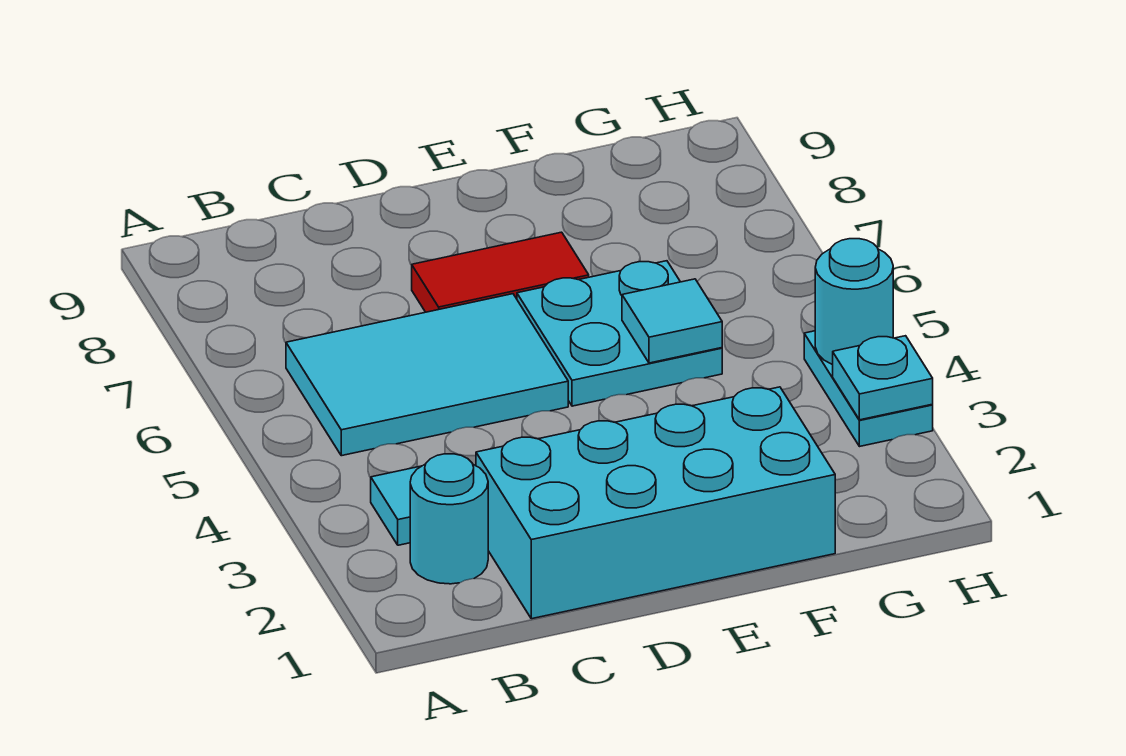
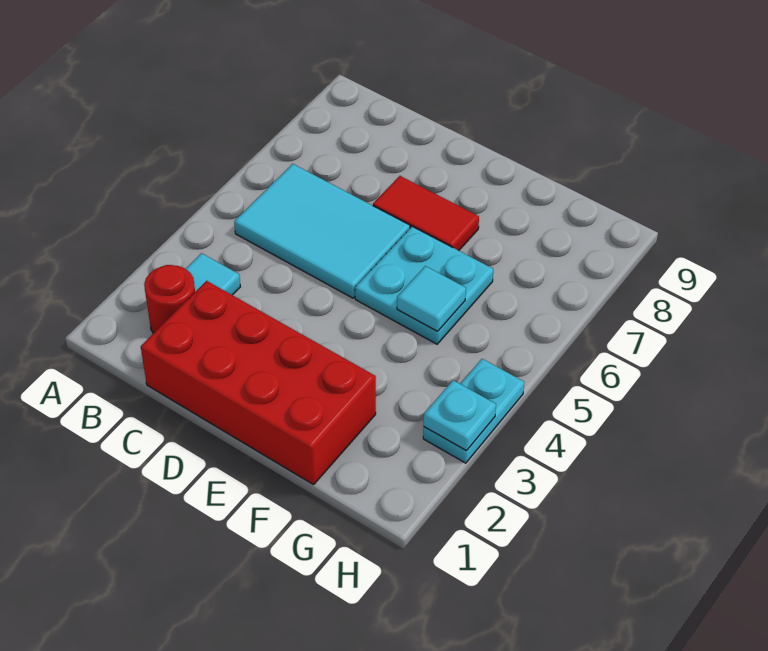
cyan round brick B2 level 1 -> red round brick B2 level 1
cyan brick C1:F2 level 1 -> red brick C1:F2 level 1
cyan round brick H4 level 2 -> none

